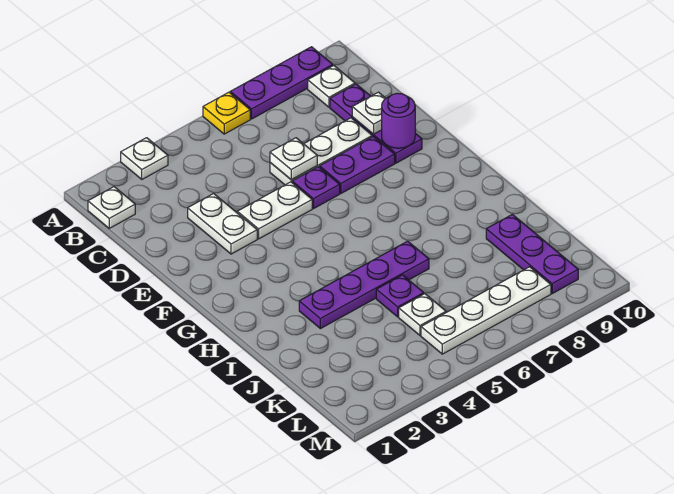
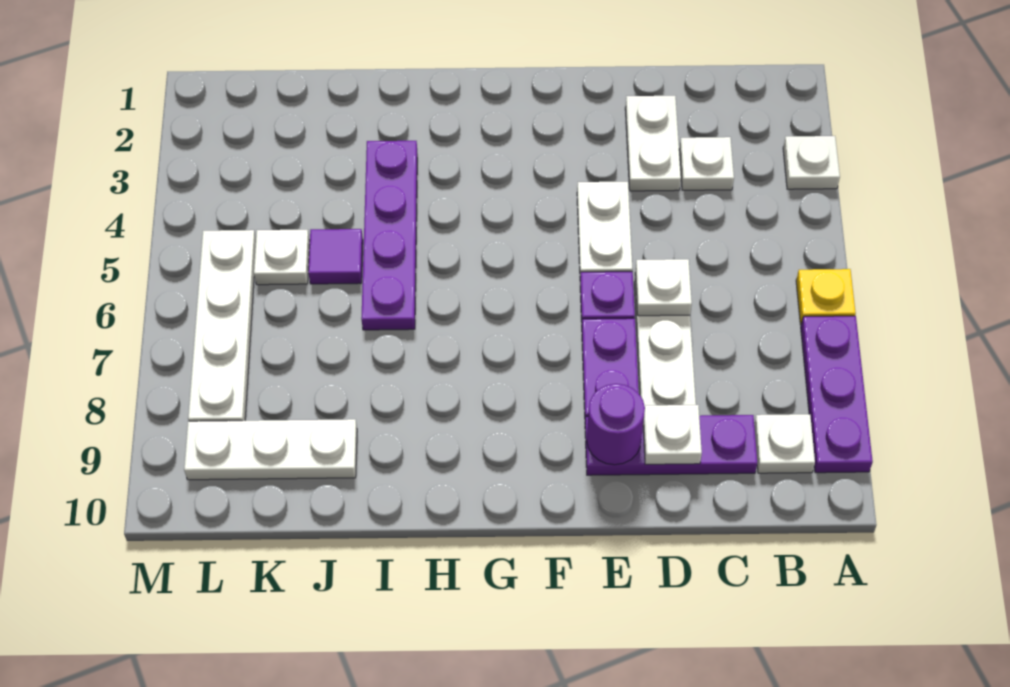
white plate B1 level 1 -> white plate C3 level 1
white plate D3:E3 level 1 -> white plate D2:D3 level 1
purple plate J5 level 1 -> purple tile J5 level 1
purple plate J9:L9 level 1 -> white plate J9:L9 level 1

